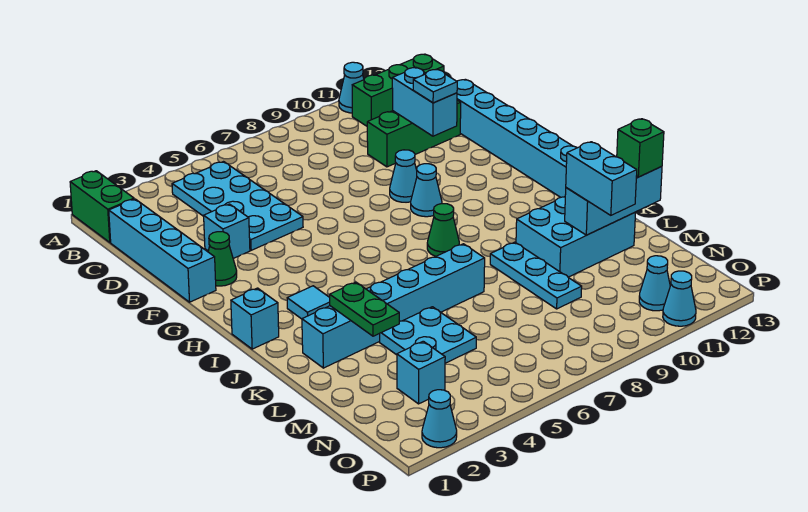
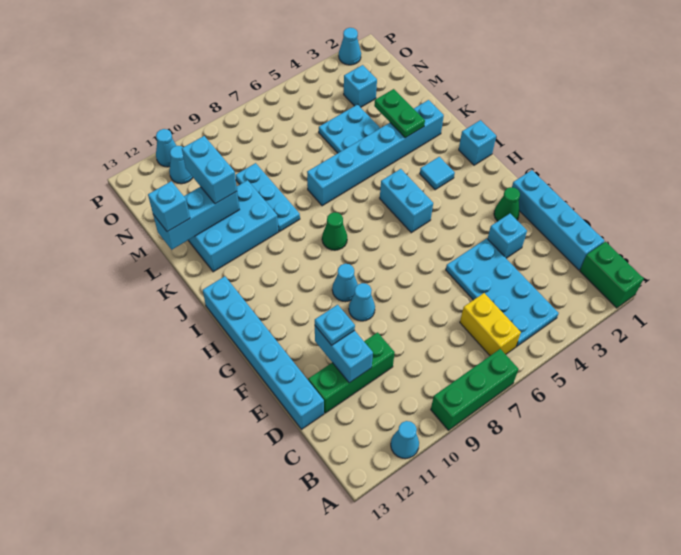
none -> yellow brick B6:C6 level 1
green brick B11:B13 level 1 -> green brick A7:A9 level 1
none -> cyan brick H5:I5 level 1
green brick L13 level 3 -> cyan brick L13 level 3

